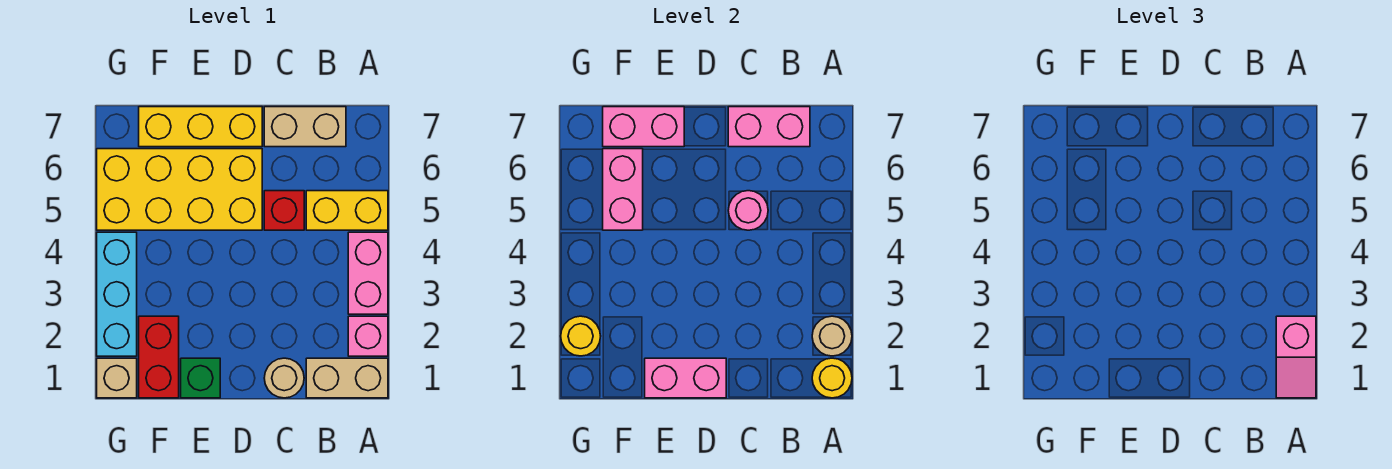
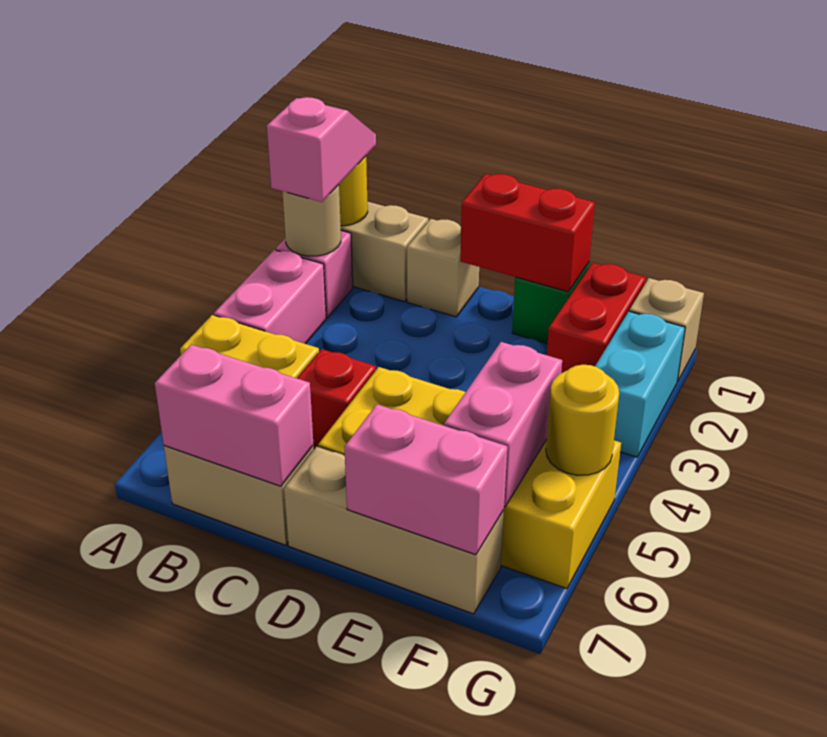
tan round brick C1 level 1 -> tan brick C1 level 1
pink round brick C5 level 2 -> none
pink brick D1:E1 level 2 -> red brick D1:E1 level 2
yellow brick D7:F7 level 1 -> tan brick D7:F7 level 1
cyan brick G2:G4 level 1 -> cyan brick G2:G3 level 1
yellow round brick G2 level 2 -> yellow round brick G5 level 2

